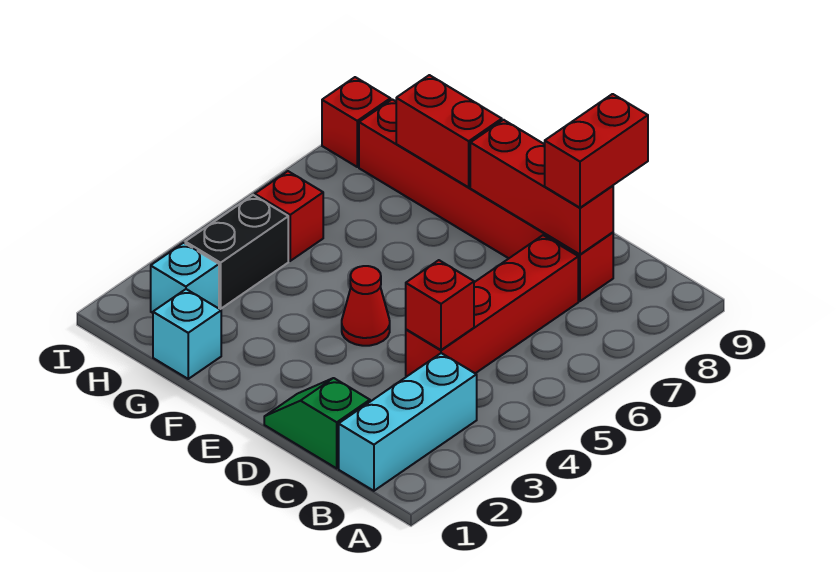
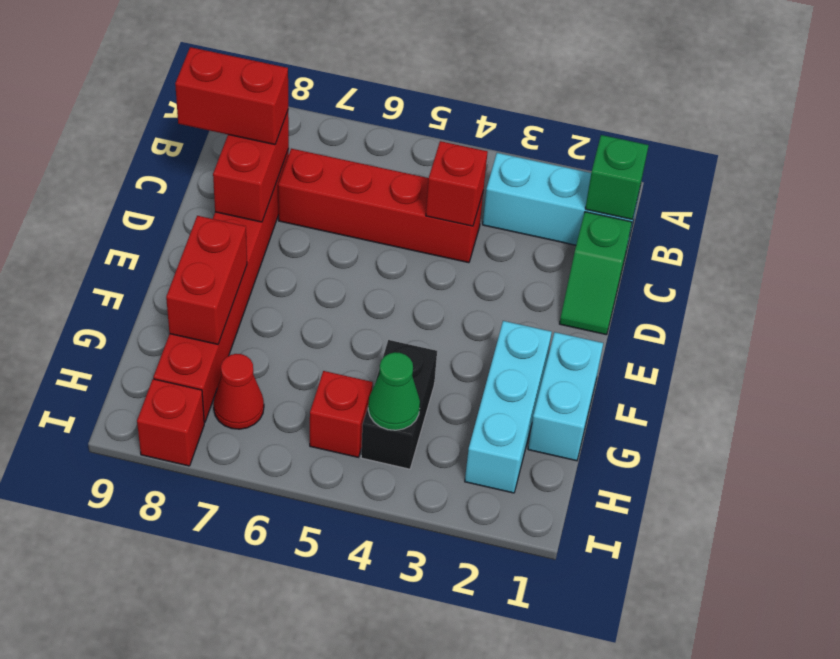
none -> green brick B1 level 2
red brick C8:E8 level 2 -> red brick C8:D8 level 2
red cone E4 level 1 -> red cone H7 level 1
cyan brick G1 level 1 -> cyan brick F1:G1 level 1
cyan brick H2 level 1 -> cyan brick F2:H2 level 1
black brick H3:H4 level 1 -> black brick G4:H4 level 1
none -> green cone H4 level 2

